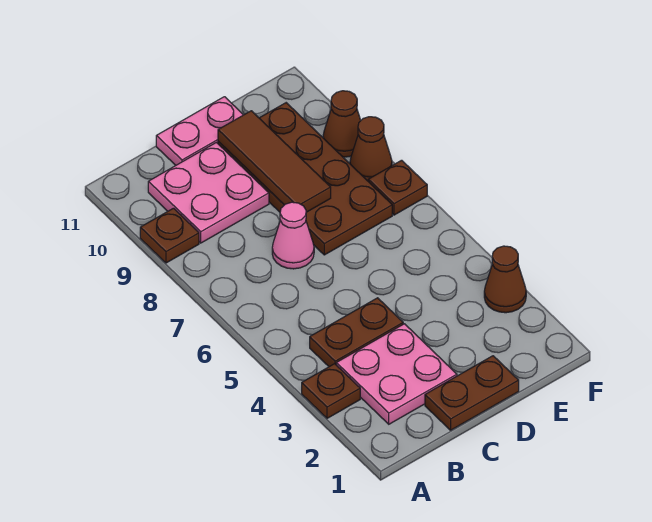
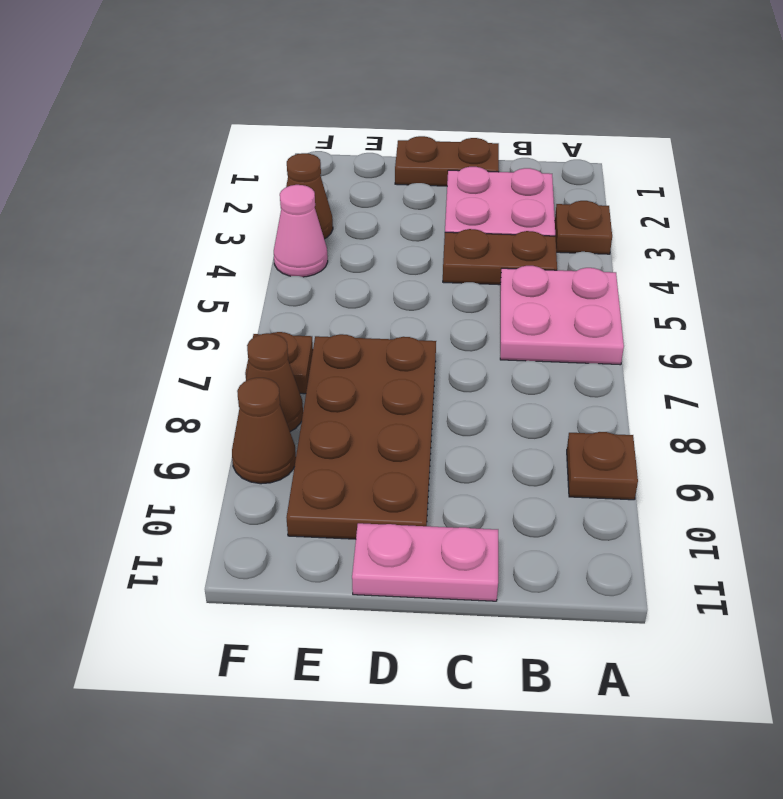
pink plate B9:C10 level 1 -> pink plate A5:B6 level 1
pink cone C7 level 1 -> pink cone F4 level 1
brown tile D8:D10 level 2 -> none

